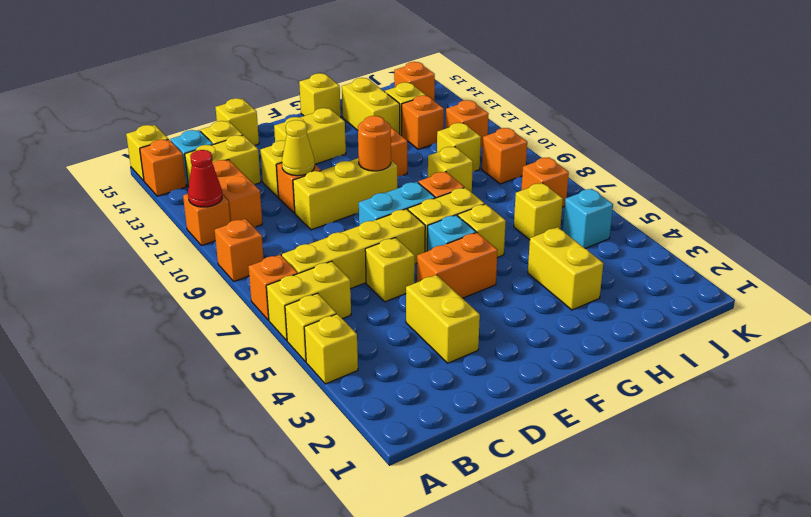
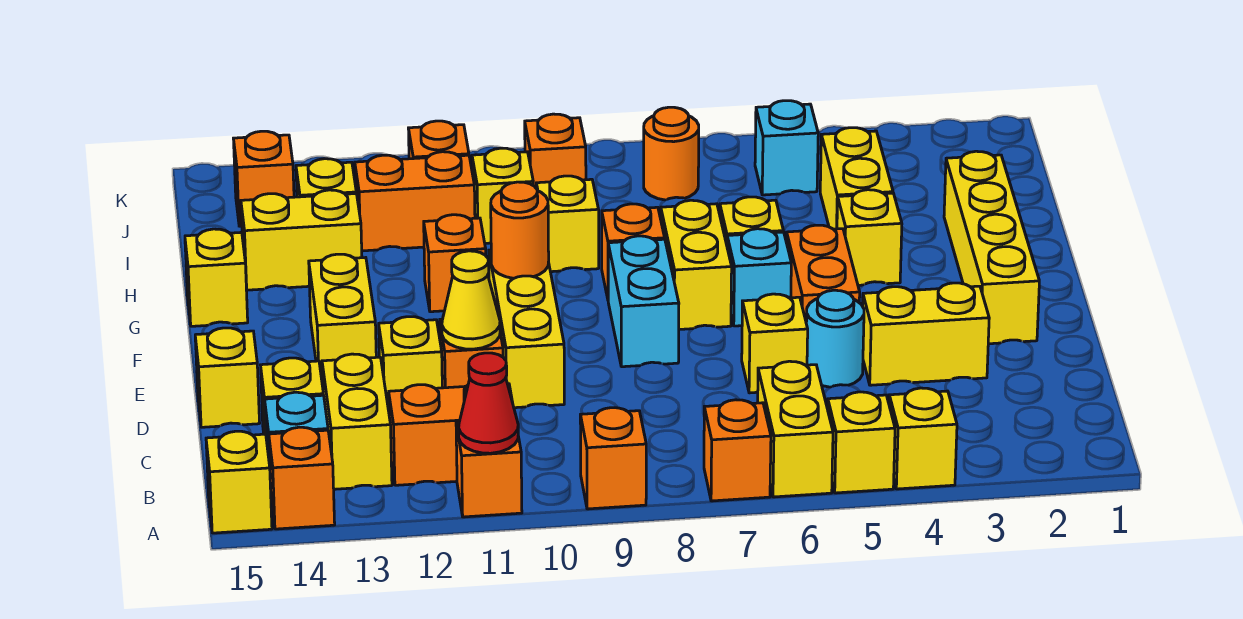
yellow brick B7:E7 level 1 -> yellow brick E2:H2 level 1
none -> cyan round brick D5 level 1
yellow brick H3:H4 level 1 -> yellow brick H4:I4 level 1
yellow brick I6 level 1 -> yellow brick G4 level 1
orange brick I12 level 1 -> orange brick I11:I12 level 1
orange brick J7 level 1 -> orange round brick J7 level 1

